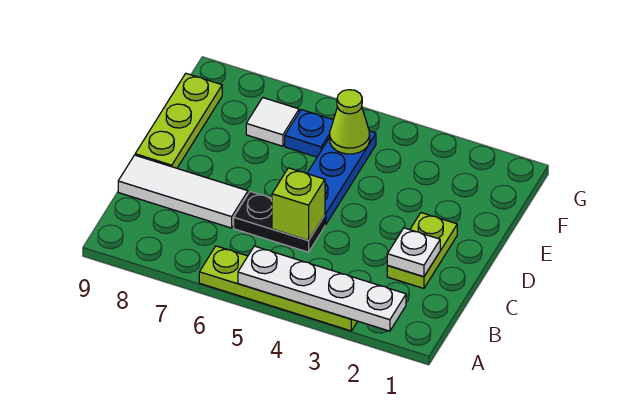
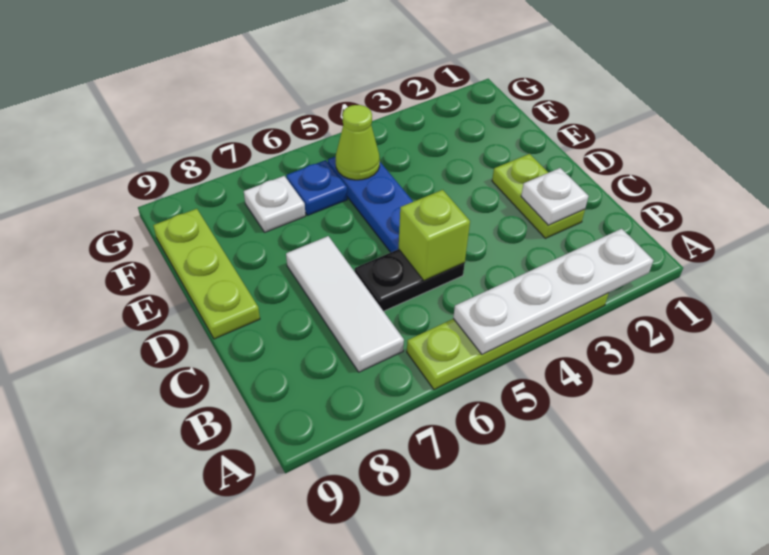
white tile C7:C9 level 1 -> white tile B7:D7 level 1
white tile F7 level 1 -> white plate F7 level 1

